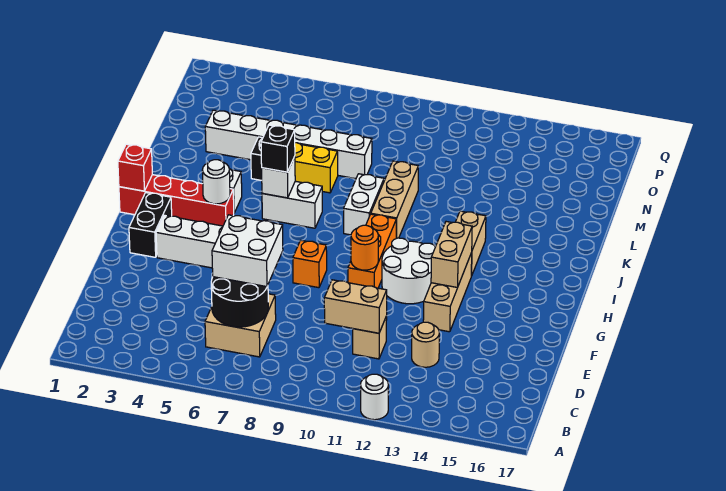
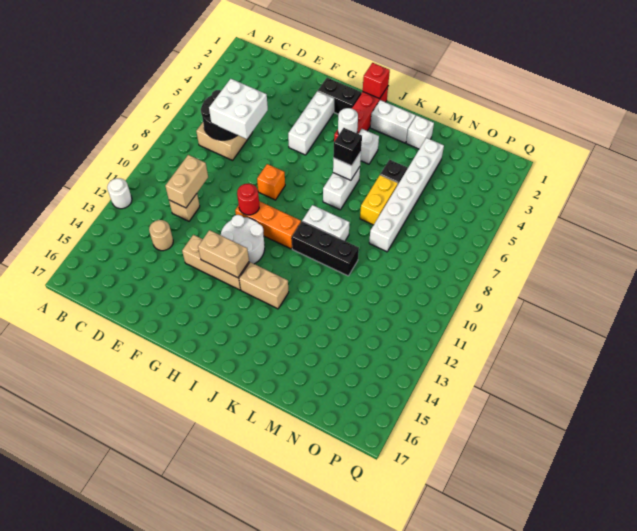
orange round brick G10 level 2 -> red round brick G10 level 2
none -> white brick J2:K2 level 1
tan brick J10:L10 level 1 -> black brick J10:L10 level 1
none -> white brick L2 level 1

